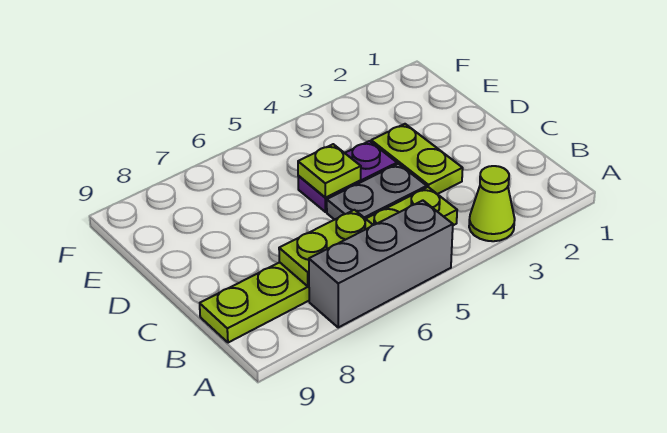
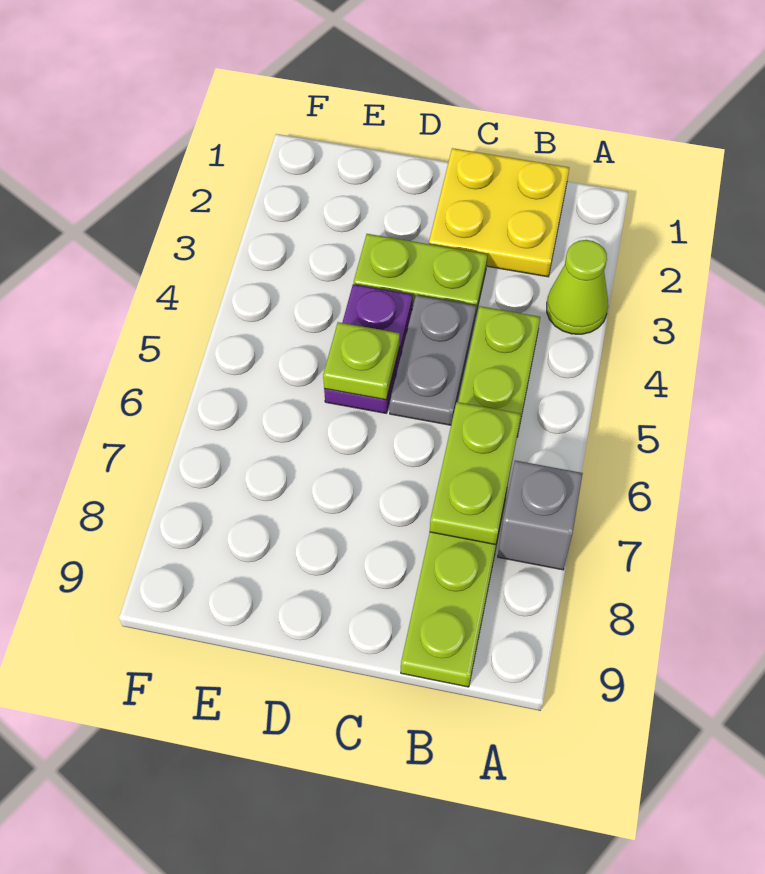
grey brick A5:A7 level 1 -> grey brick A7 level 1
none -> yellow plate B1:C2 level 1

